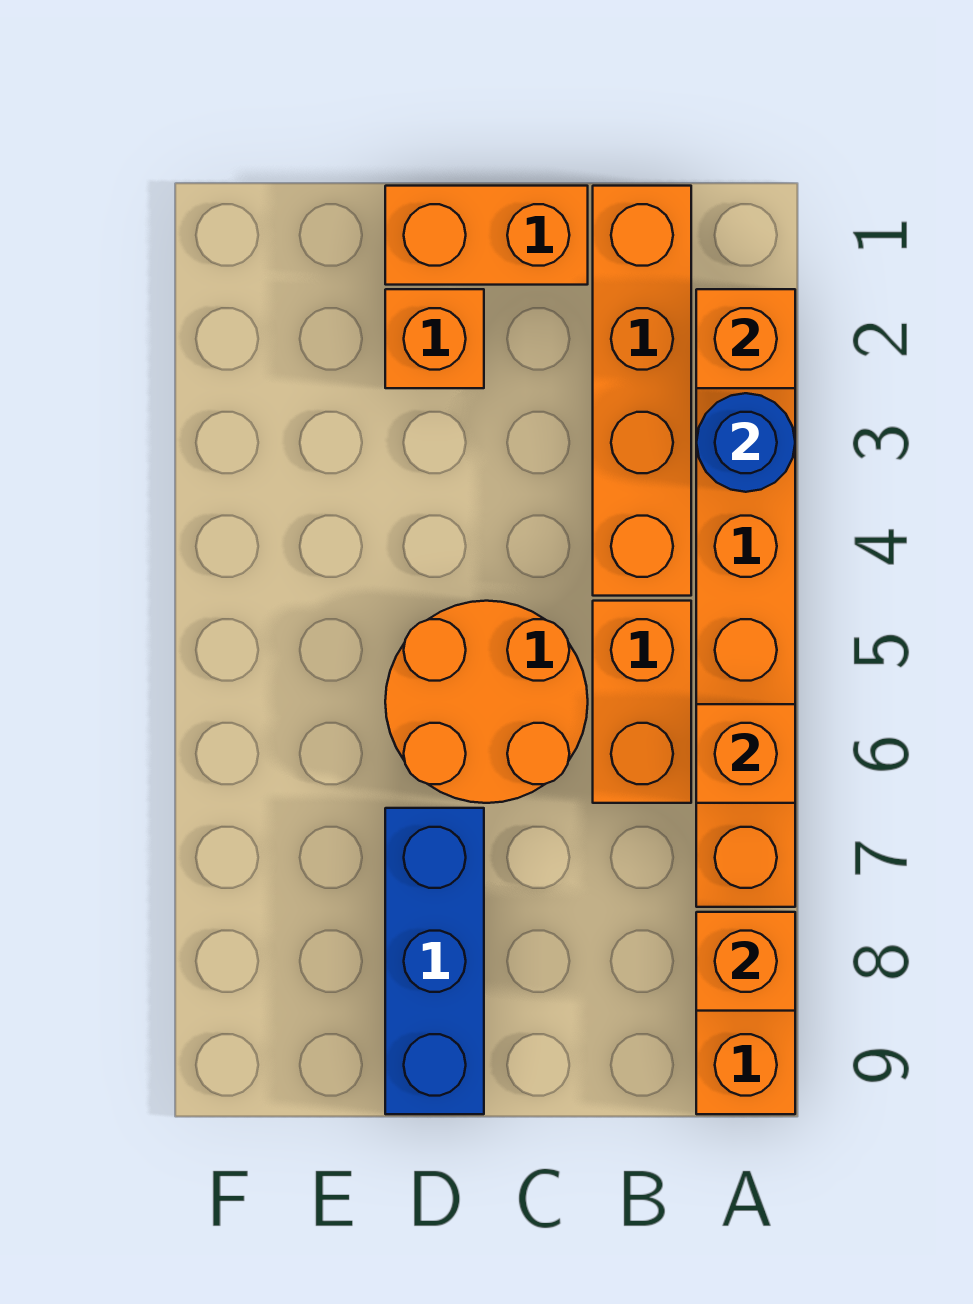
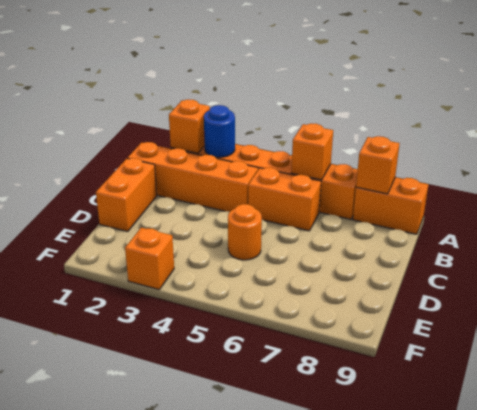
orange round brick C5:D6 level 1 -> orange round brick D5 level 1
orange brick D2 level 1 -> orange brick F3 level 1
blue brick D7:D9 level 1 -> none

